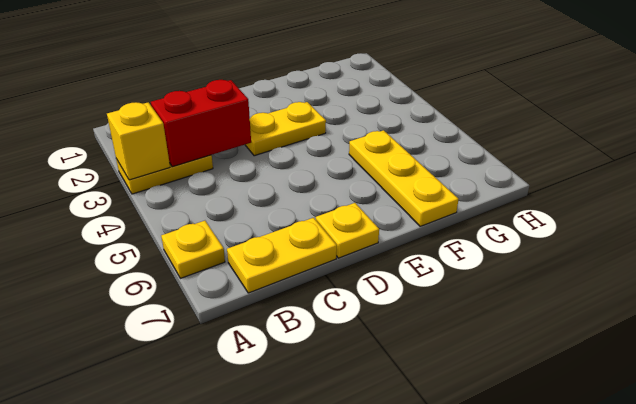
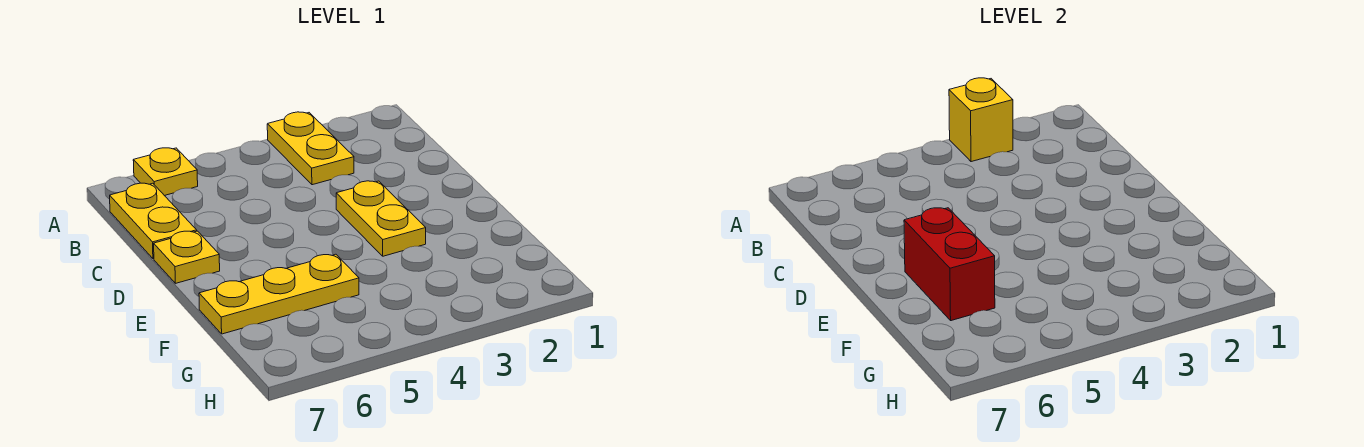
red brick B3:C3 level 2 -> red brick E6:F6 level 2

